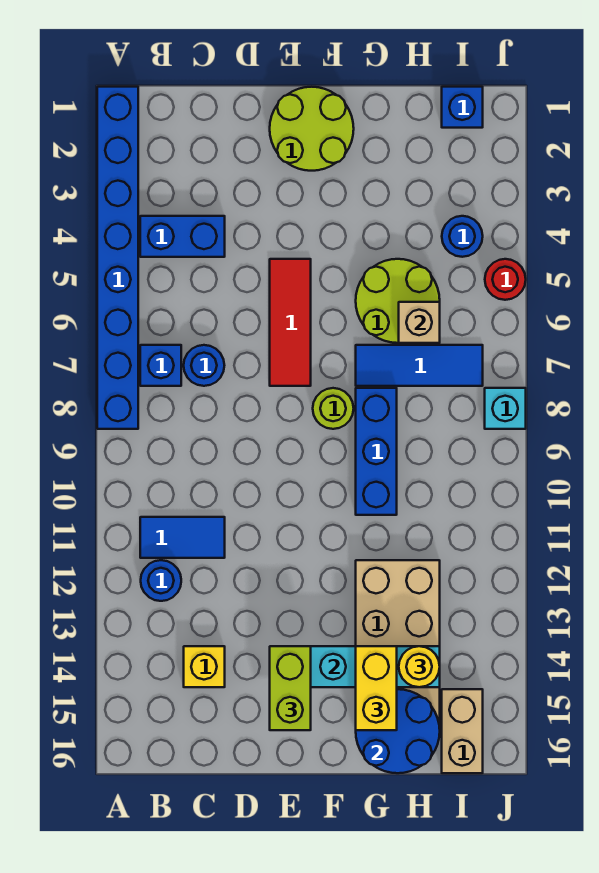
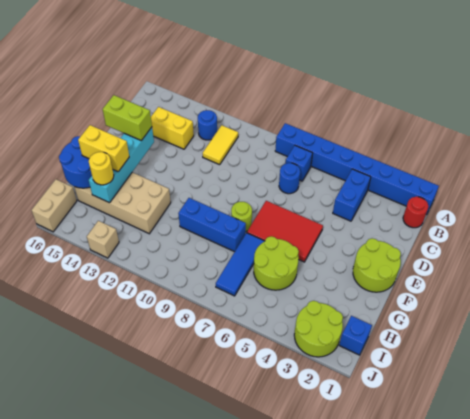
blue tile B11:C11 level 1 -> yellow tile B11:C11 level 1
yellow brick C14 level 1 -> yellow brick C13:C14 level 1
red tile E5:E7 level 1 -> red tile E5:F7 level 1
tan brick H6 level 2 -> tan brick J13 level 1
none -> lime round brick I2:J3 level 1
blue round brick I4 level 1 -> none
tan brick I15:I16 level 1 -> tan brick I16:J16 level 1
red round brick J5 level 1 -> red round brick B1 level 1
cyan brick J8 level 1 -> none

